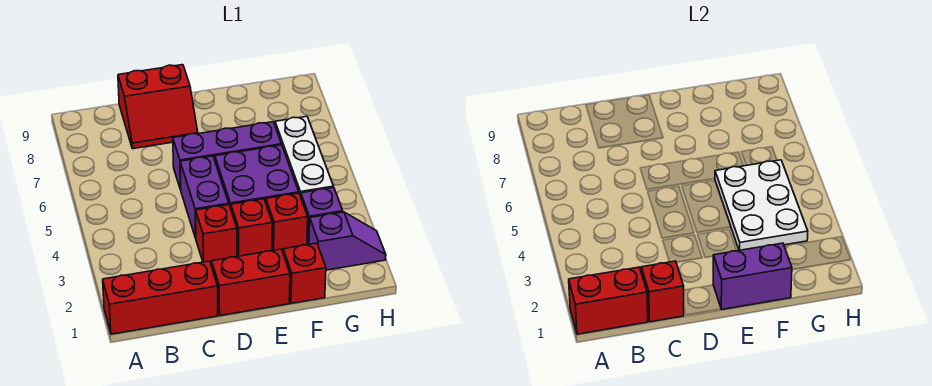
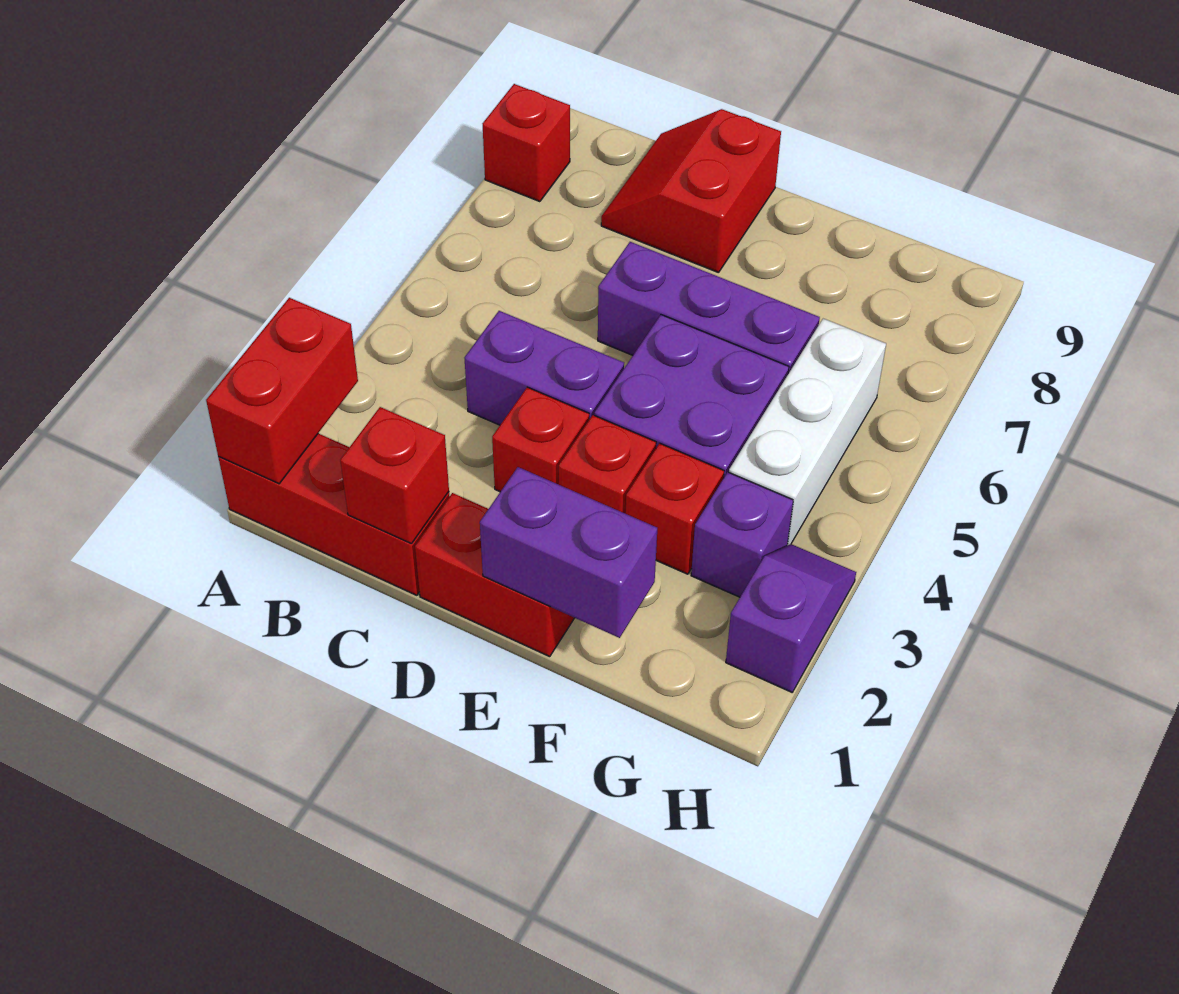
red brick A1:B1 level 2 -> red brick A1:A2 level 2
red slope C8:D9 level 1 top 9 -> red slope C8:D9 level 1 top D
purple brick D4:D5 level 1 -> purple brick C4:D4 level 1
red brick F1 level 1 -> red brick A8 level 1
white plate F3:G5 level 2 -> none
purple slope G2:H2 level 1 top G -> purple slope H2:H3 level 1 top 2

